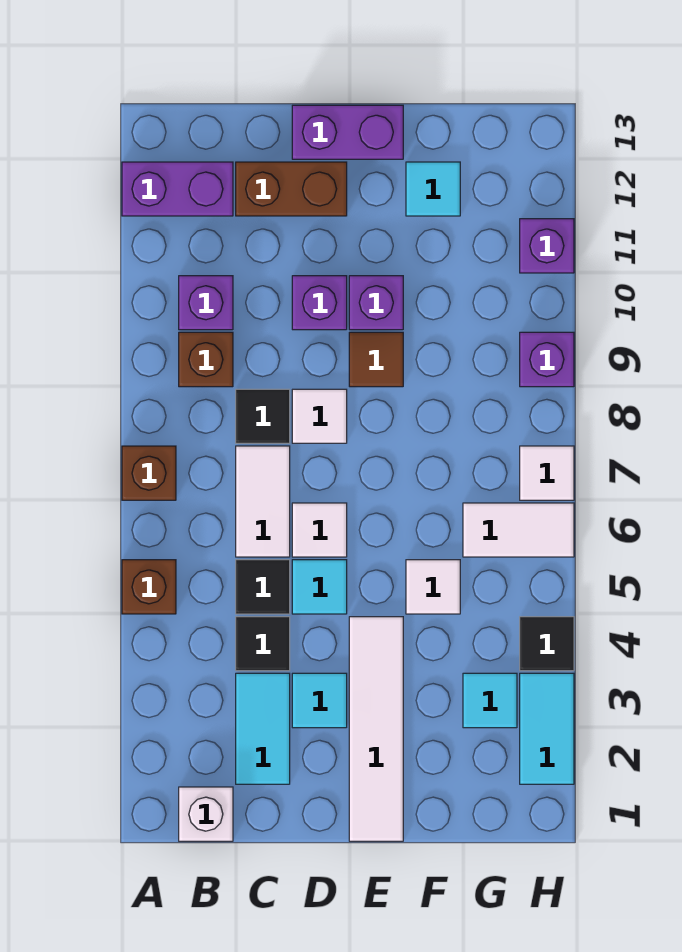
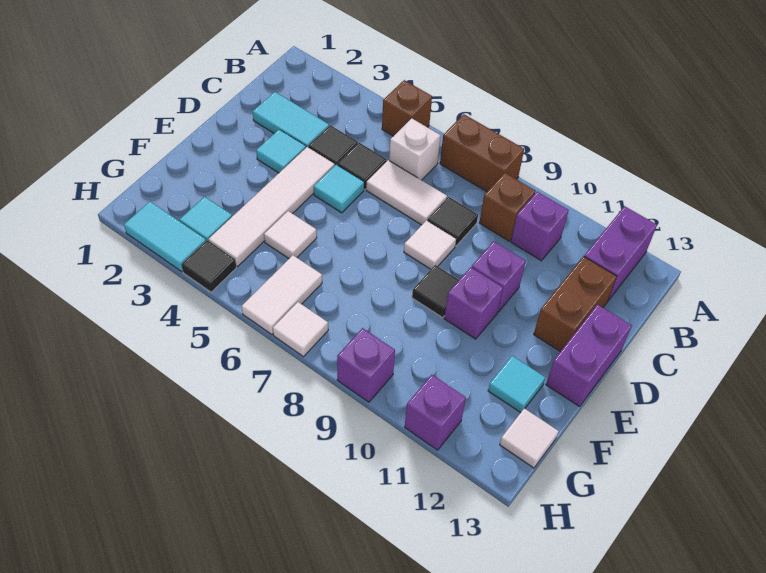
brown brick A7 level 1 -> brown brick A7:A8 level 1
white brick B1 level 1 -> white brick B6 level 1
white tile D6 level 1 -> white tile G13 level 1
white tile E1:E4 level 1 -> white tile D4:G4 level 1
brown tile E9 level 1 -> black tile E9 level 1

